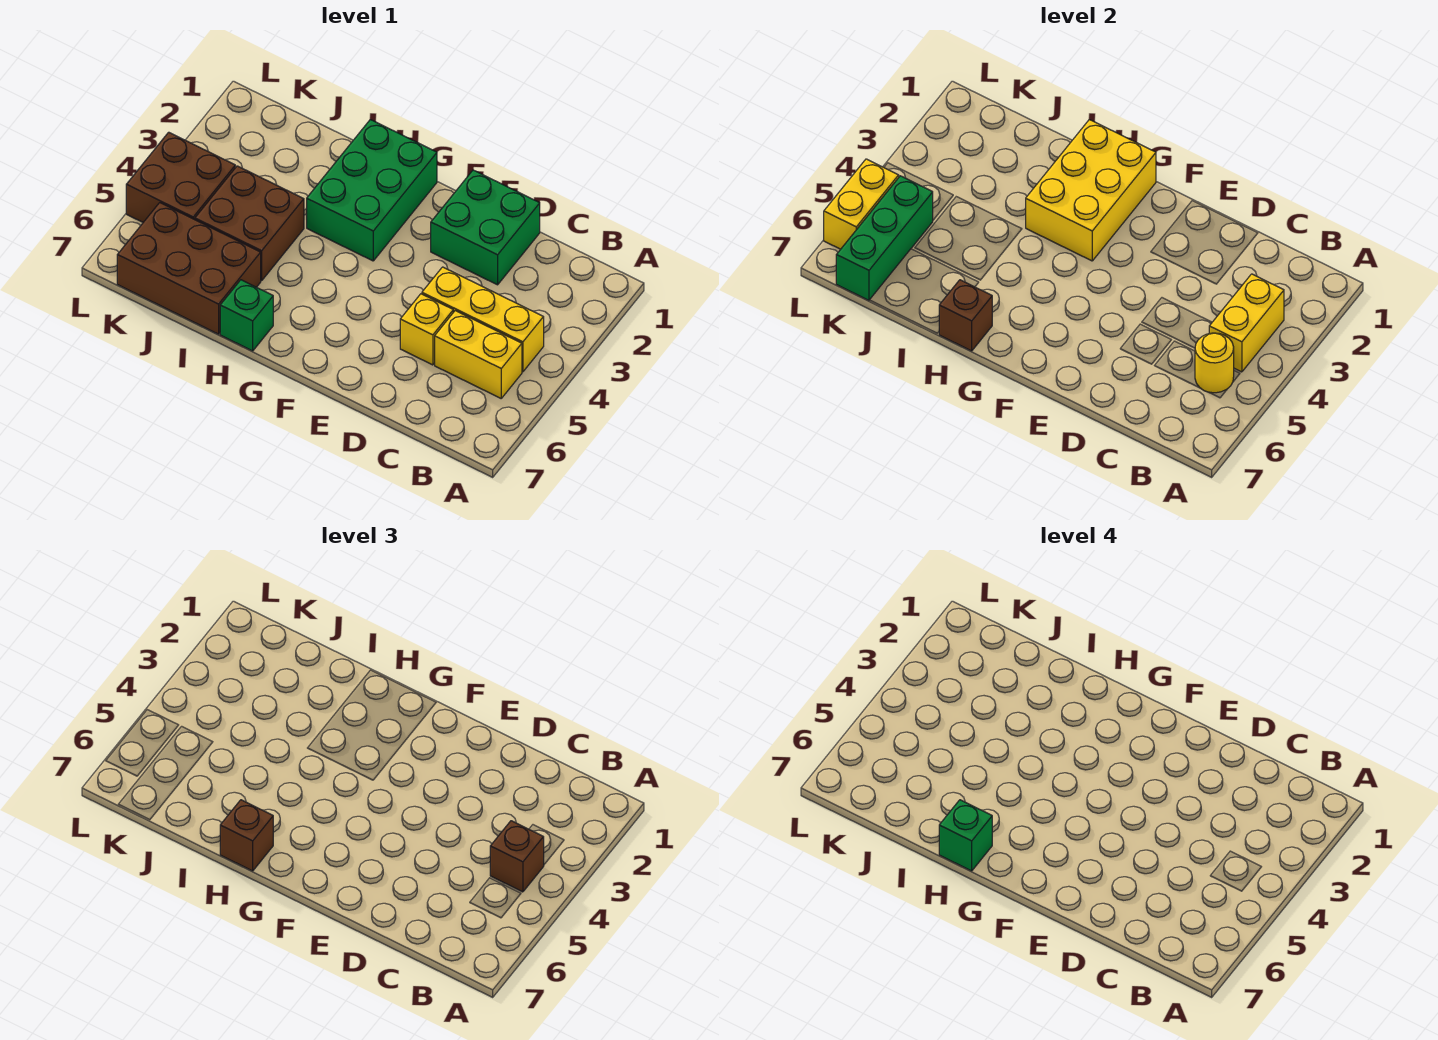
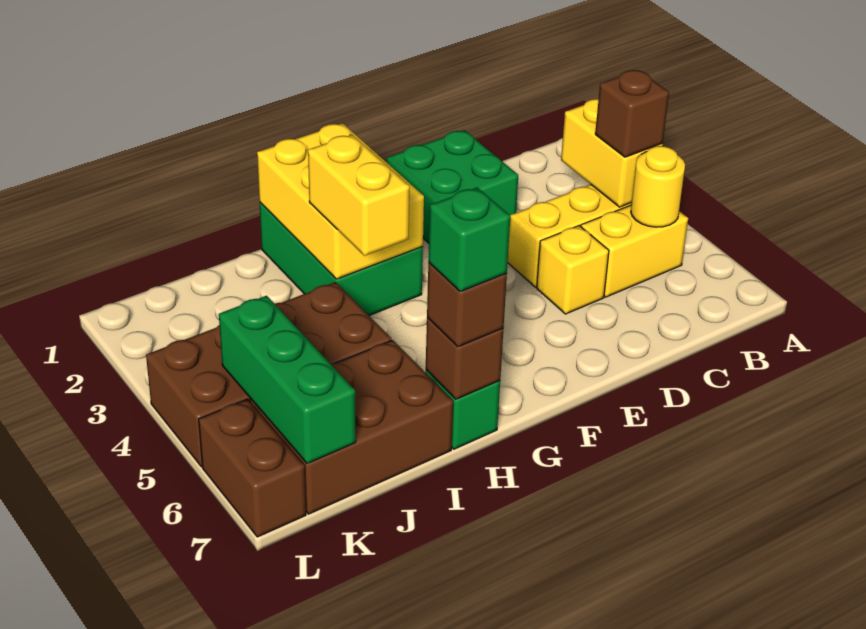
yellow brick L5:L6 level 2 -> yellow brick H3:H4 level 3
none -> brown brick L6:L7 level 1

